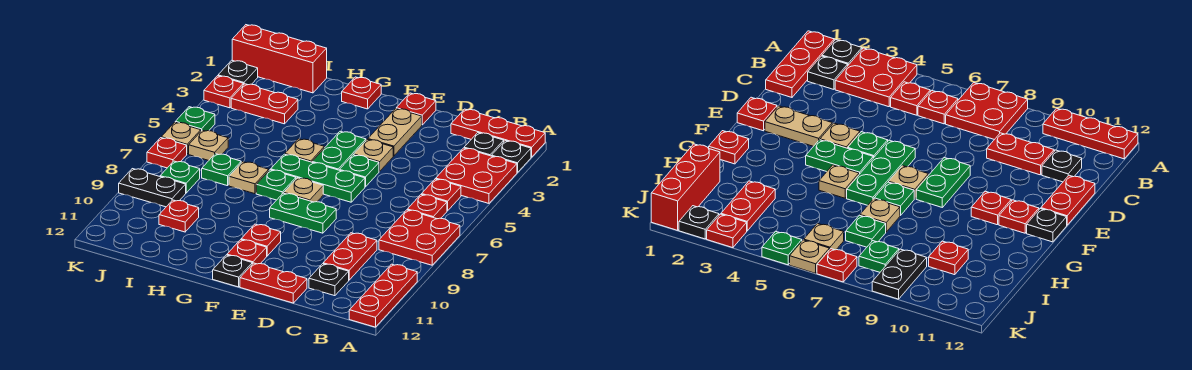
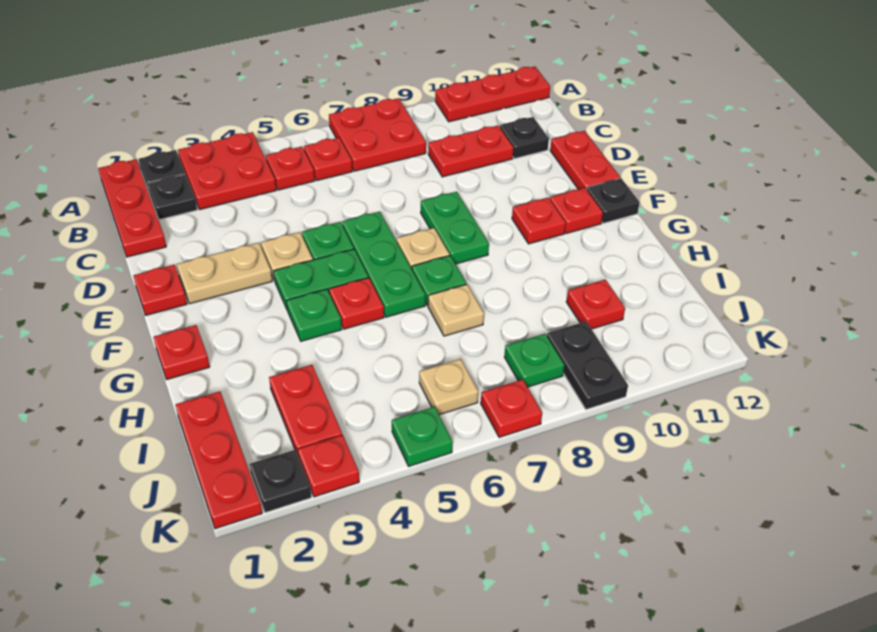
tan plate G5 level 1 -> red plate G5 level 1
red brick I1:K1 level 1 -> red plate I1:K1 level 1
green plate I7 level 1 -> green plate G4 level 1
tan plate K6 level 1 -> none

